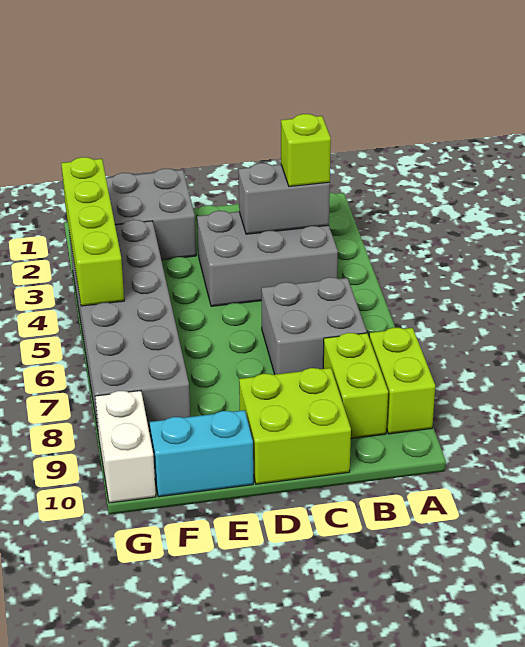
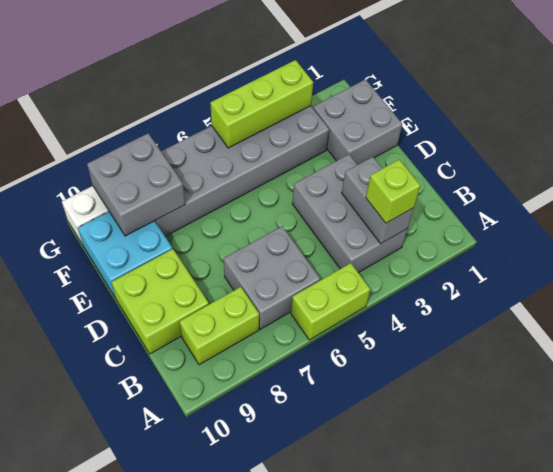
lime brick A8:A9 level 1 -> lime brick A5:A6 level 1
cyan brick E10:F10 level 1 -> cyan brick E9:F10 level 1
none -> grey brick F8:G9 level 2
lime brick G2:G5 level 2 -> lime brick G3:G5 level 2

